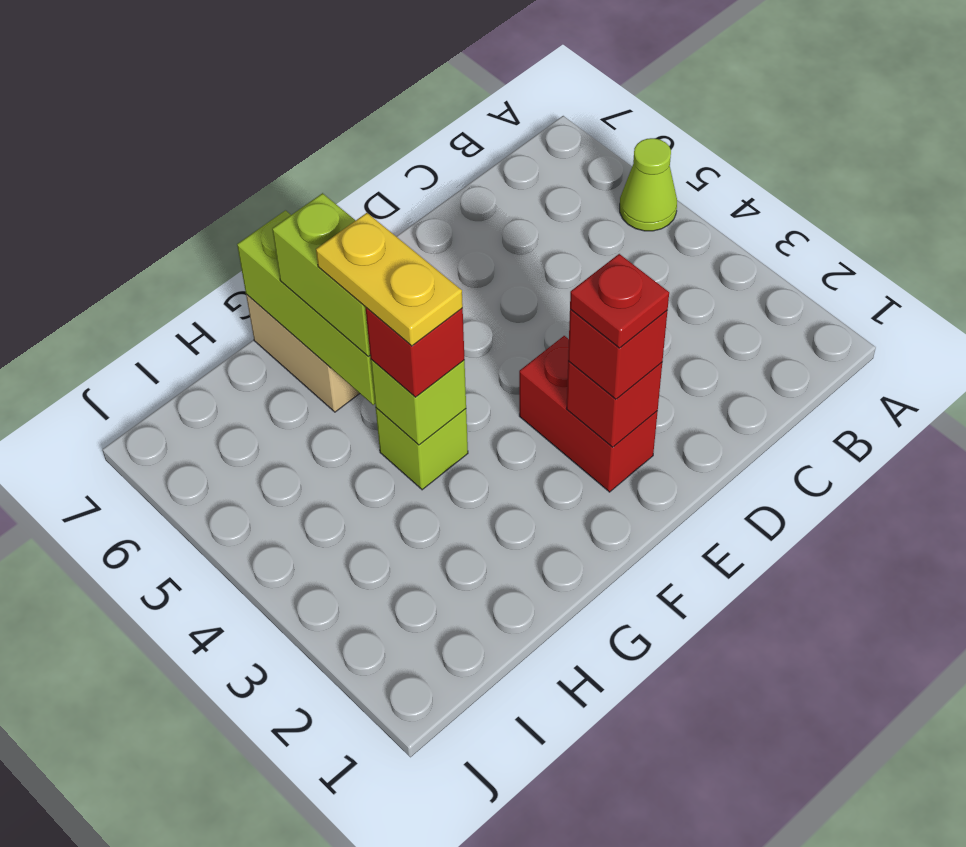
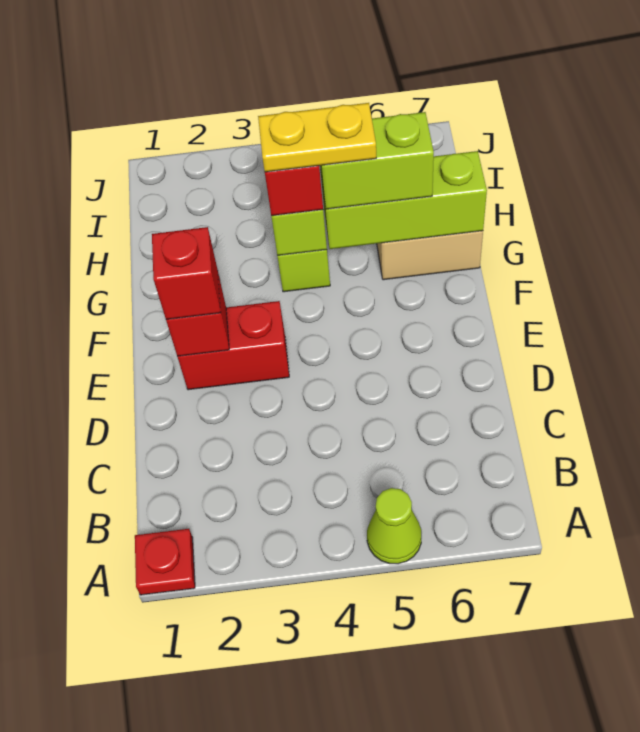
red plate E2 level 4 -> red plate A1 level 1

